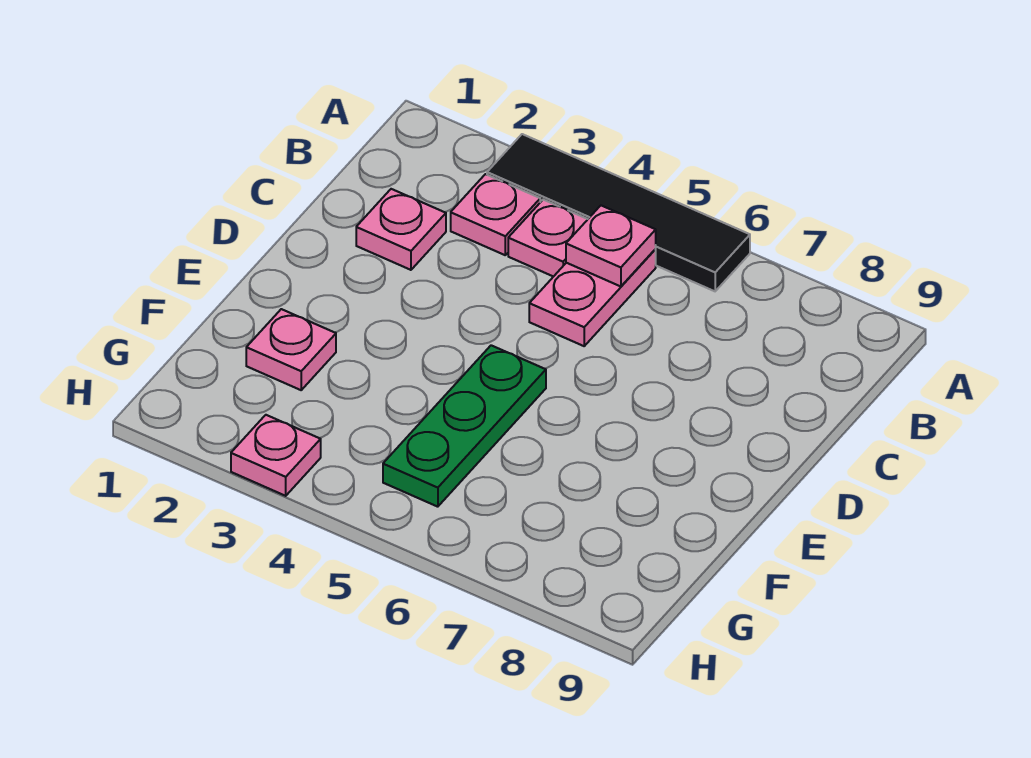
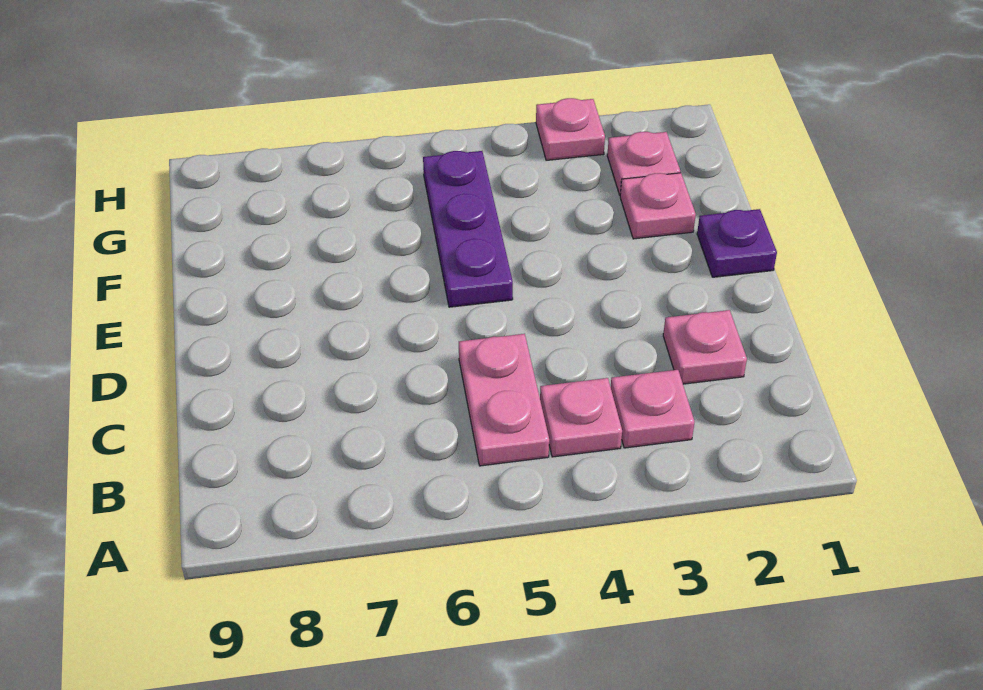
black tile A3:A6 level 1 -> none
pink plate B5 level 2 -> pink plate G2 level 1
none -> purple plate E1 level 1
green plate E5:G5 level 1 -> purple plate E5:G5 level 1

